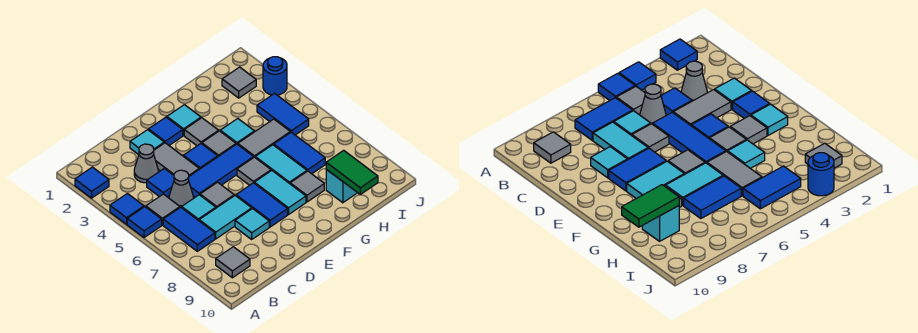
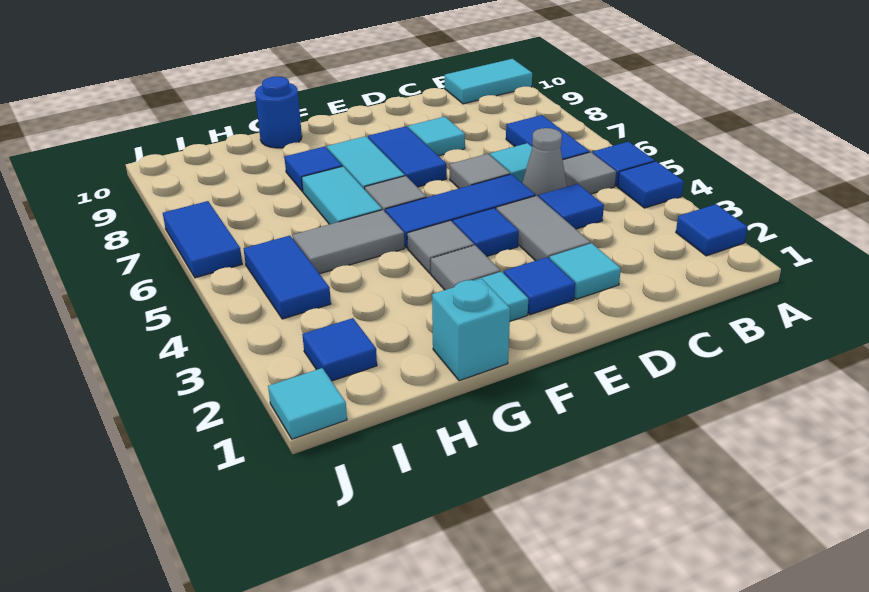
grey tile B9 level 1 -> none
grey cone C3 level 1 -> none
cyan tile C7:D7 level 1 -> cyan tile A10:B10 level 1
cyan tile G4 level 1 -> cyan tile J1 level 1
grey tile G8 level 1 -> blue tile G8 level 1
blue tile H6:H7 level 1 -> blue tile J6:J7 level 1
cyan brick H9 level 1 -> cyan brick G1 level 1
green tile H9:H10 level 2 -> none
grey tile I2 level 1 -> blue tile I2 level 1
blue round brick J3 level 1 -> blue round brick G10 level 1

